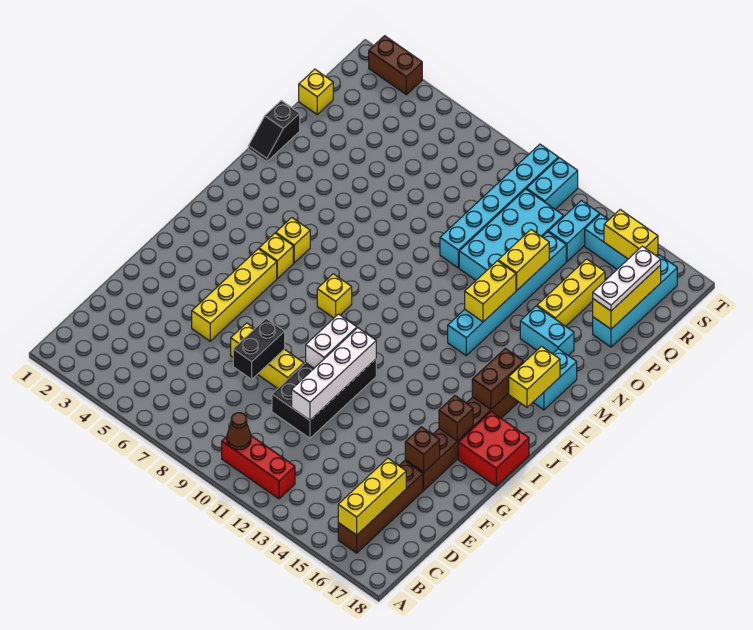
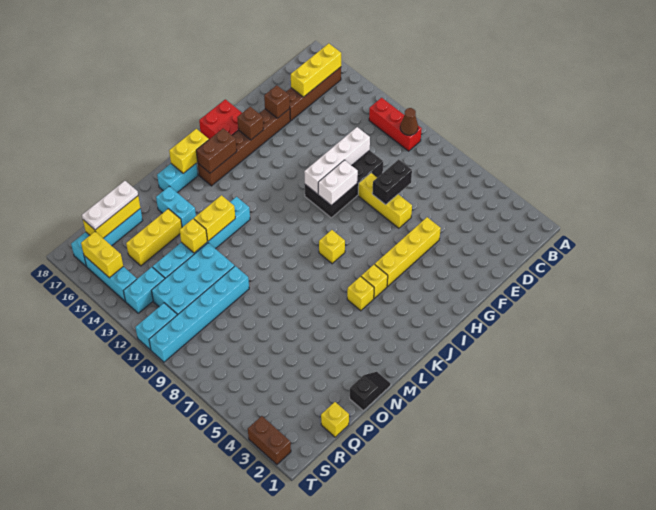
yellow brick O13:P13 level 2 -> yellow brick O13 level 2

